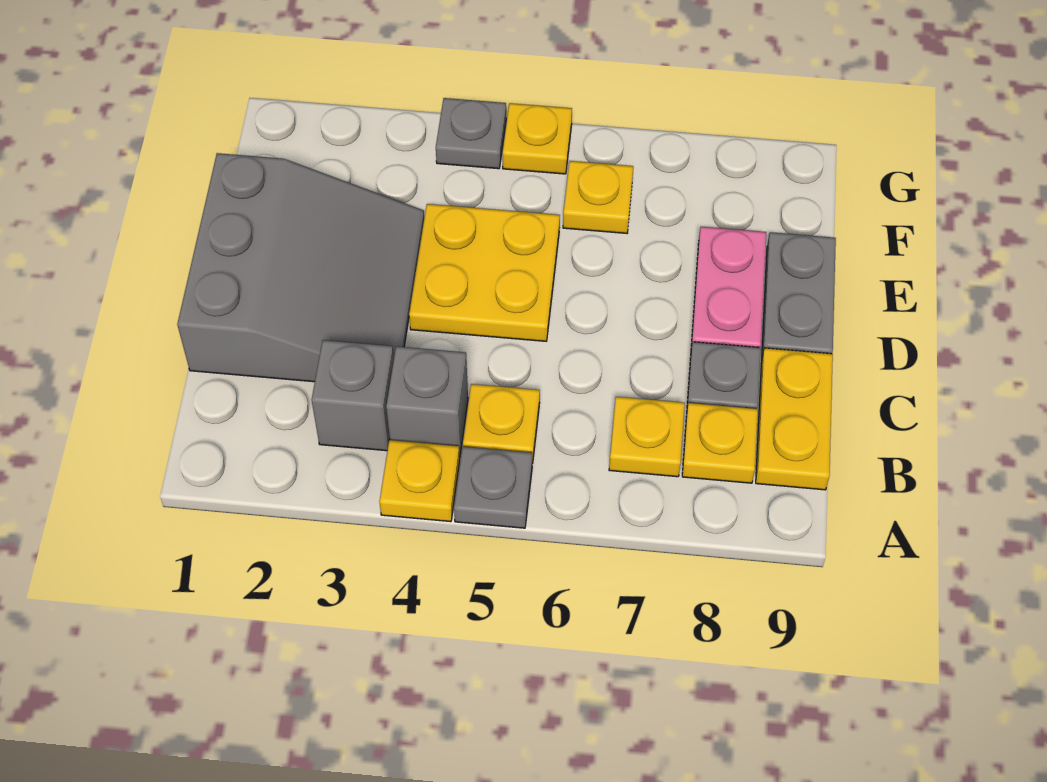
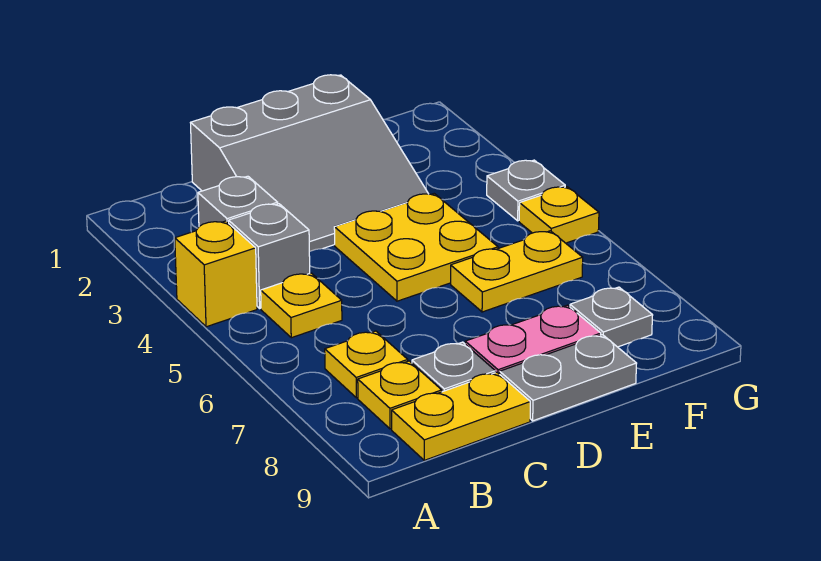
yellow plate A4 level 1 -> yellow brick A4 level 1
grey plate A5 level 1 -> grey plate F8 level 1
yellow plate F6 level 1 -> yellow plate E6:F6 level 1

